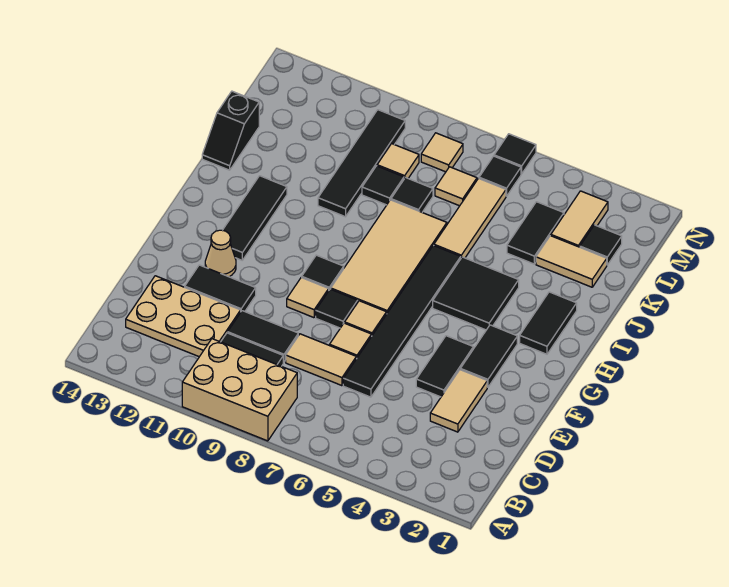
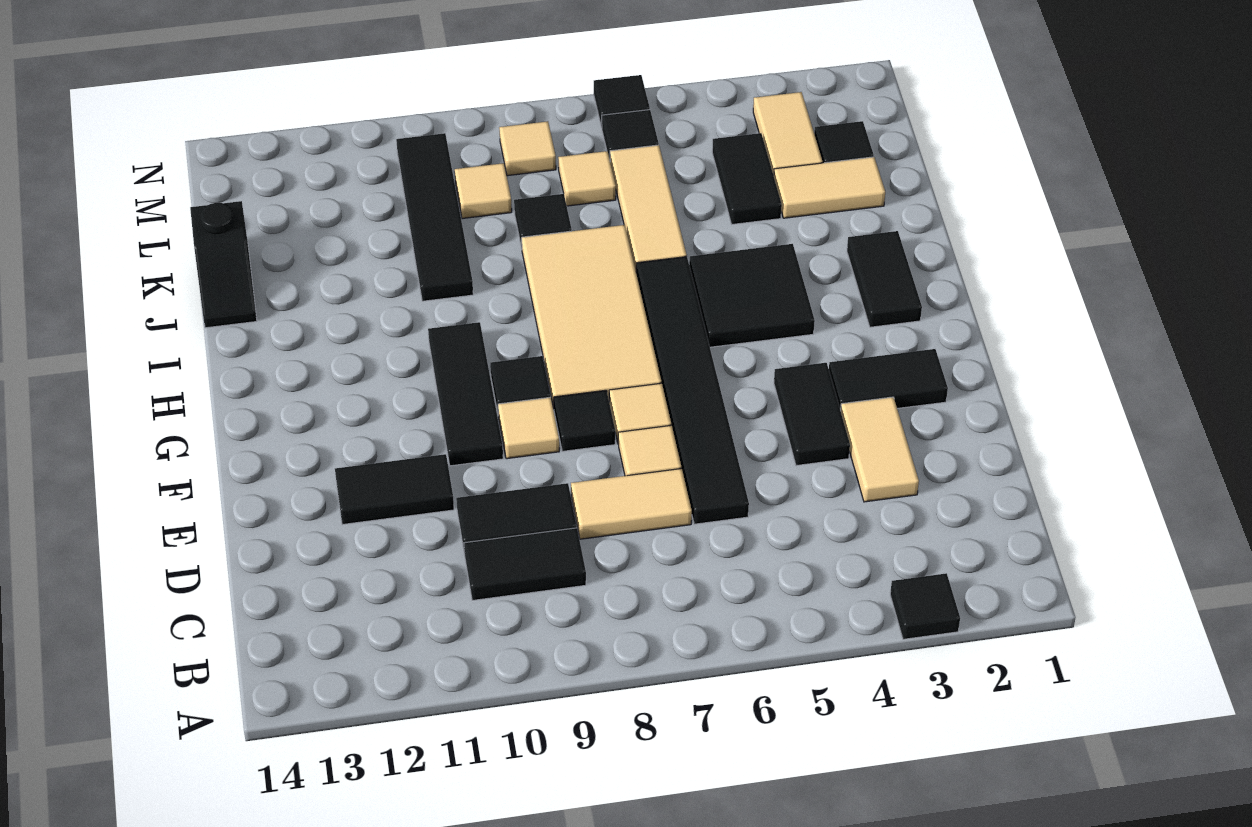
tan brick A8:B10 level 1 -> none
tan plate C11:D13 level 1 -> none
black tile F3:G3 level 1 -> black tile F2:F3 level 1
tan cone F12 level 1 -> none
black tile G12:I12 level 1 -> black tile F10:H10 level 1
black tile K9 level 1 -> black tile A3 level 1

